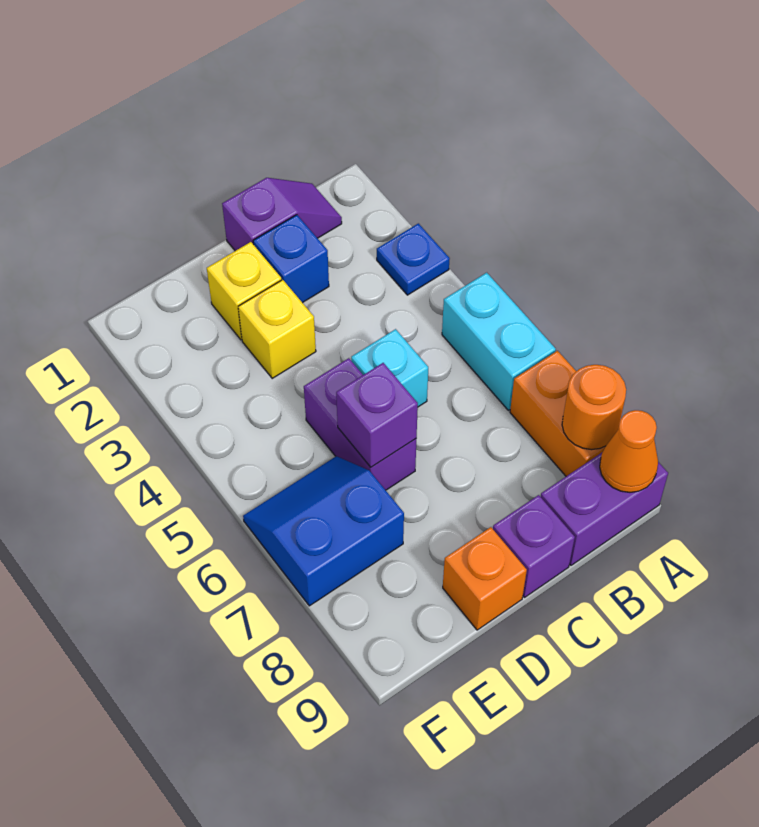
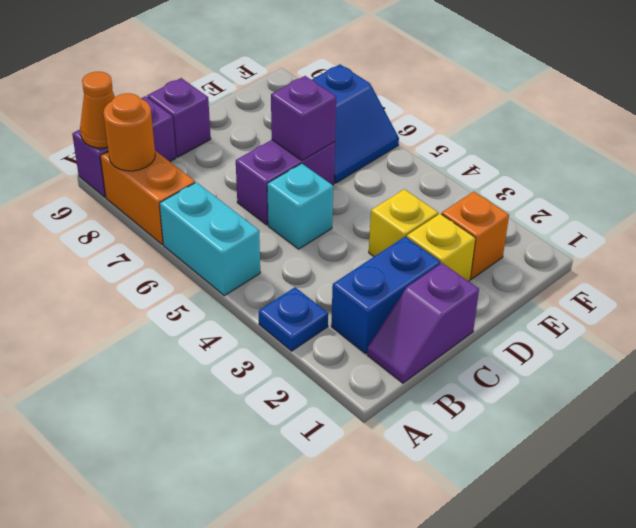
blue brick C2 level 1 -> blue brick B2:C2 level 1
purple brick D5:D6 level 1 -> purple brick C6:D6 level 1
orange brick D9 level 1 -> orange brick E2 level 1

